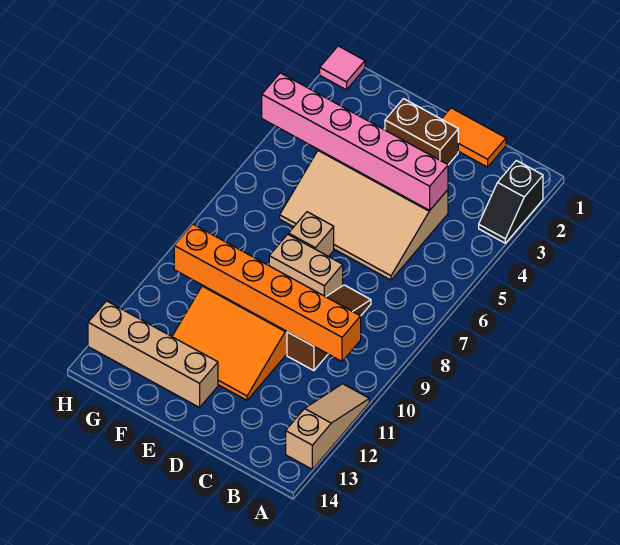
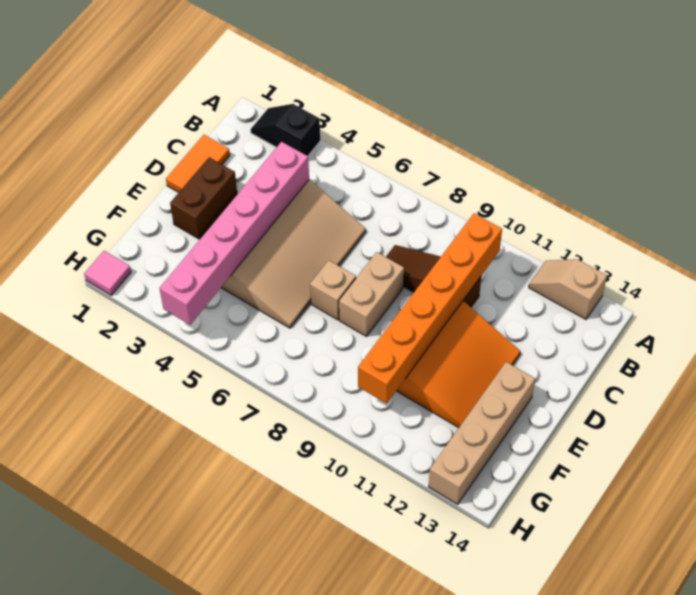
black slope A2:A3 level 1 top 2 -> black slope A2:A3 level 1 top 3
tan slope A11:A13 level 1 top 13 -> tan slope A12:A13 level 1 top 13

